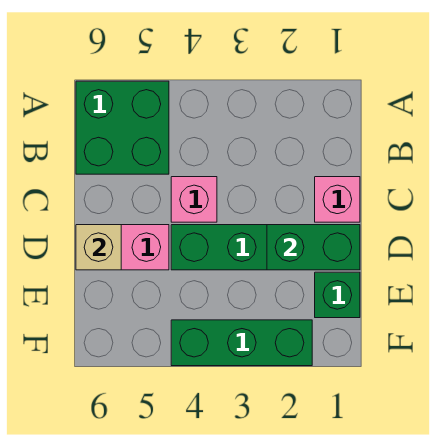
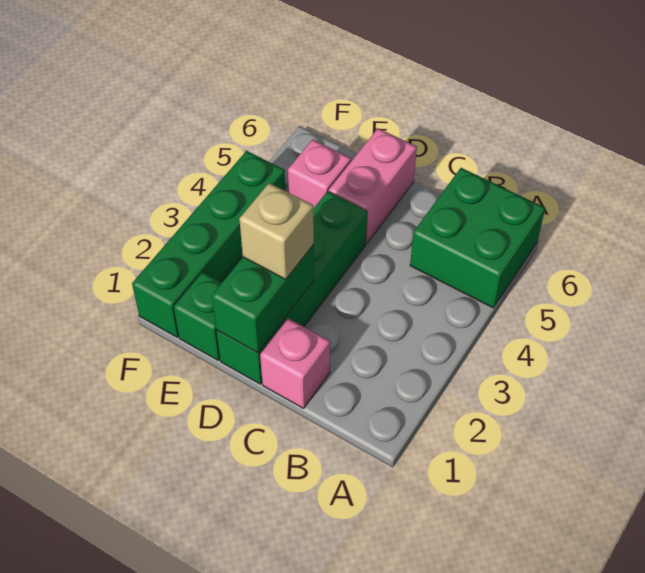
pink brick C4 level 1 -> pink brick E5 level 1
tan brick D6 level 2 -> tan brick D2 level 3
green brick F2:F4 level 1 -> green brick F1:F4 level 1

